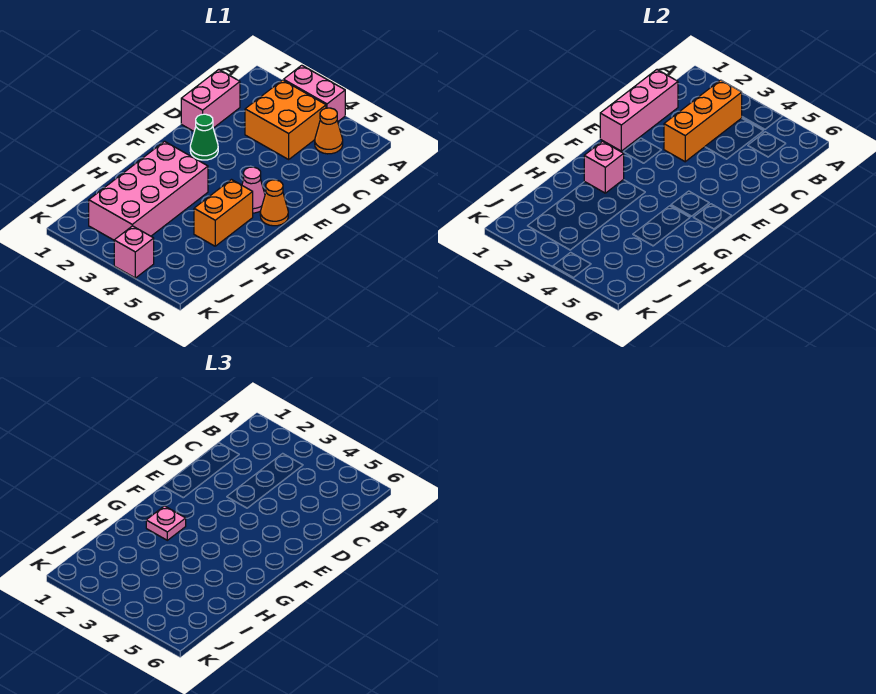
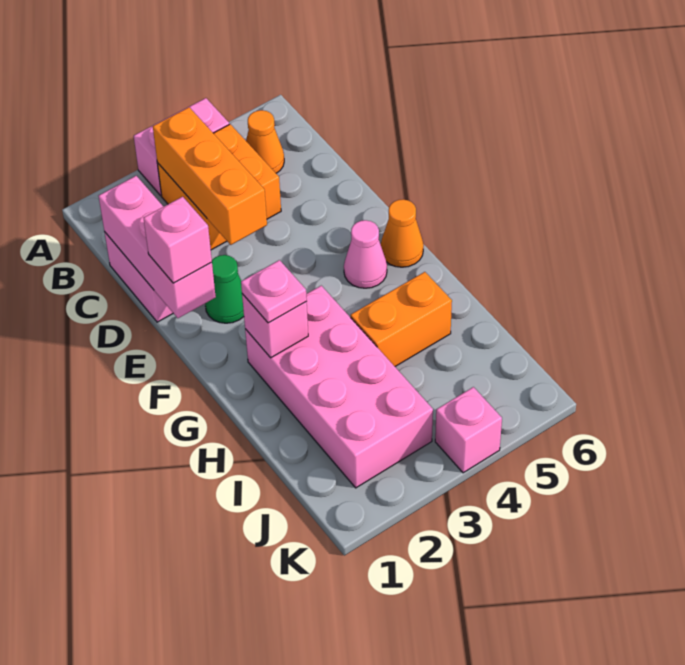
none -> pink brick E1 level 3
orange brick G5:H5 level 1 -> orange brick H4:H5 level 1

